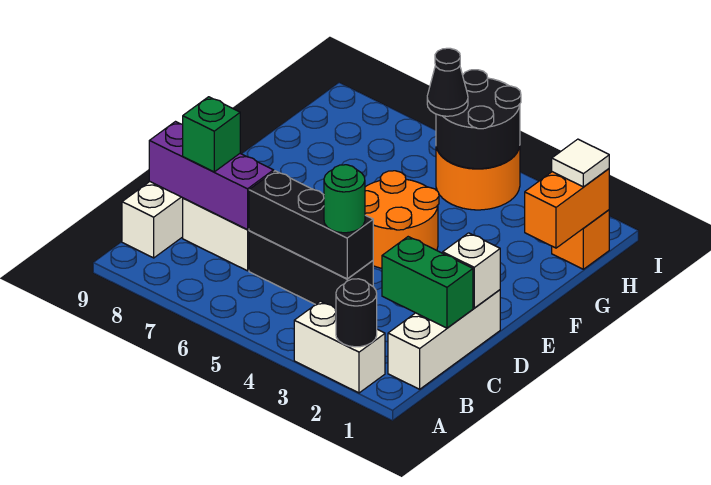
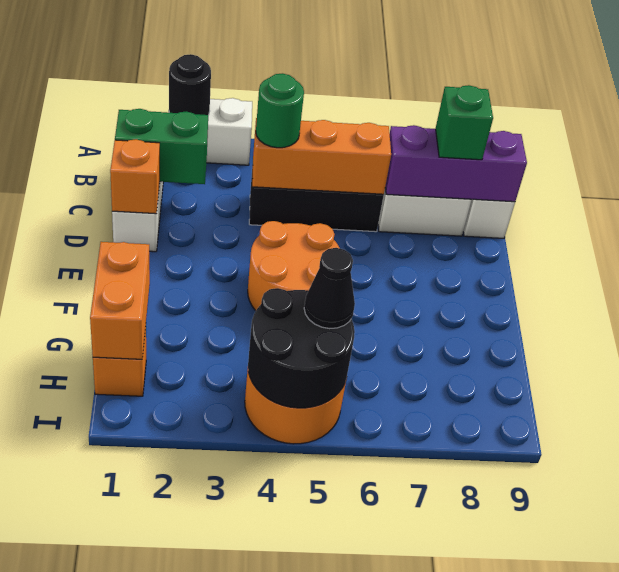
black brick C4:C6 level 2 -> orange brick C4:C6 level 2
white brick D1 level 2 -> orange brick D1 level 2
white tile H1 level 3 -> none

